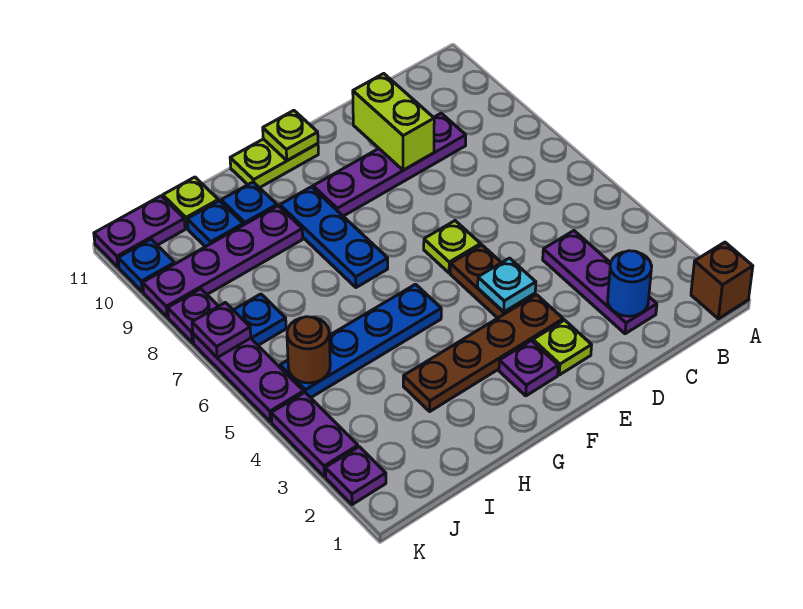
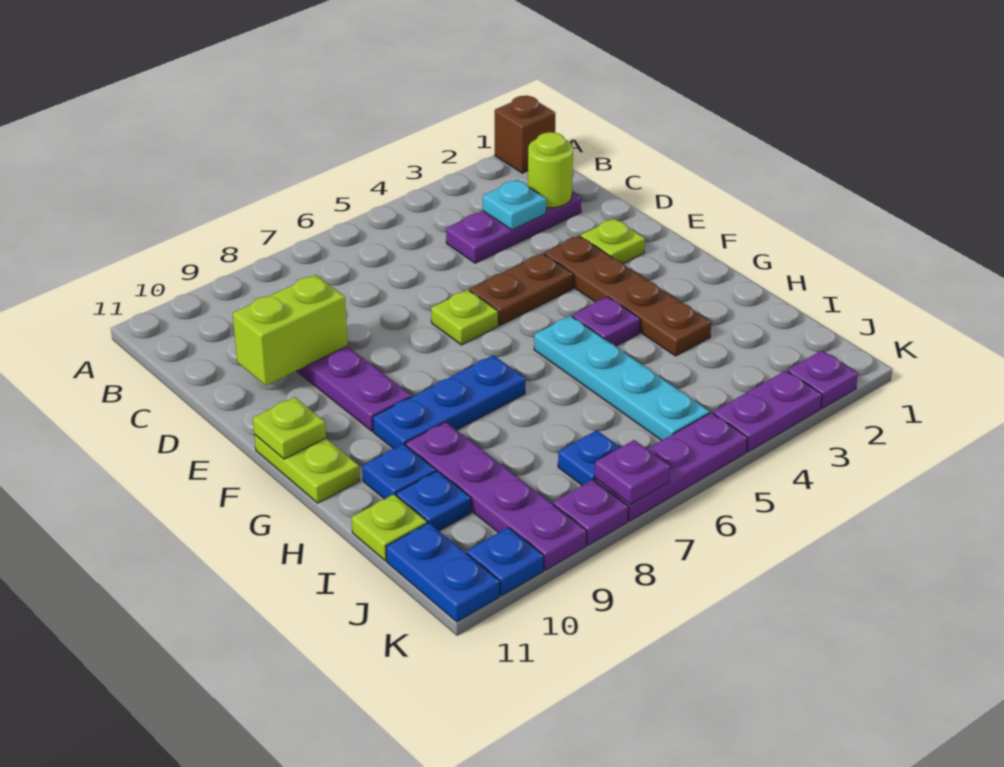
blue round brick C2 level 2 -> lime round brick C2 level 2
cyan plate E4 level 2 -> cyan plate C3 level 2
purple plate F2 level 1 -> purple plate G4 level 1
blue plate G5:J5 level 1 -> cyan plate G5:J5 level 1
brown round brick J5 level 2 -> none
purple plate J11:K11 level 1 -> blue plate J11:K11 level 1

